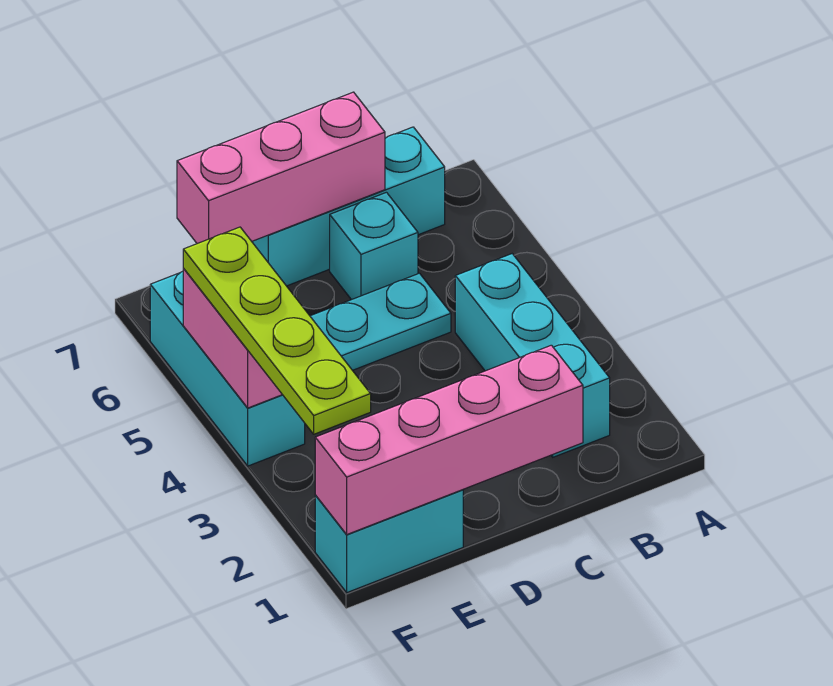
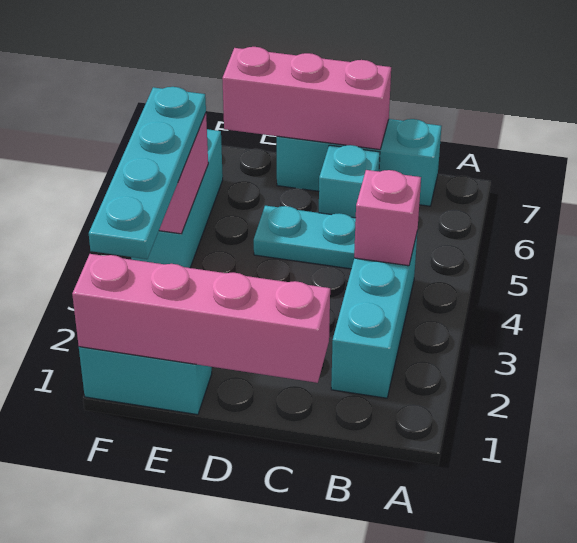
none -> pink brick B4 level 2
lime plate F2:F5 level 3 -> cyan plate F2:F5 level 3

